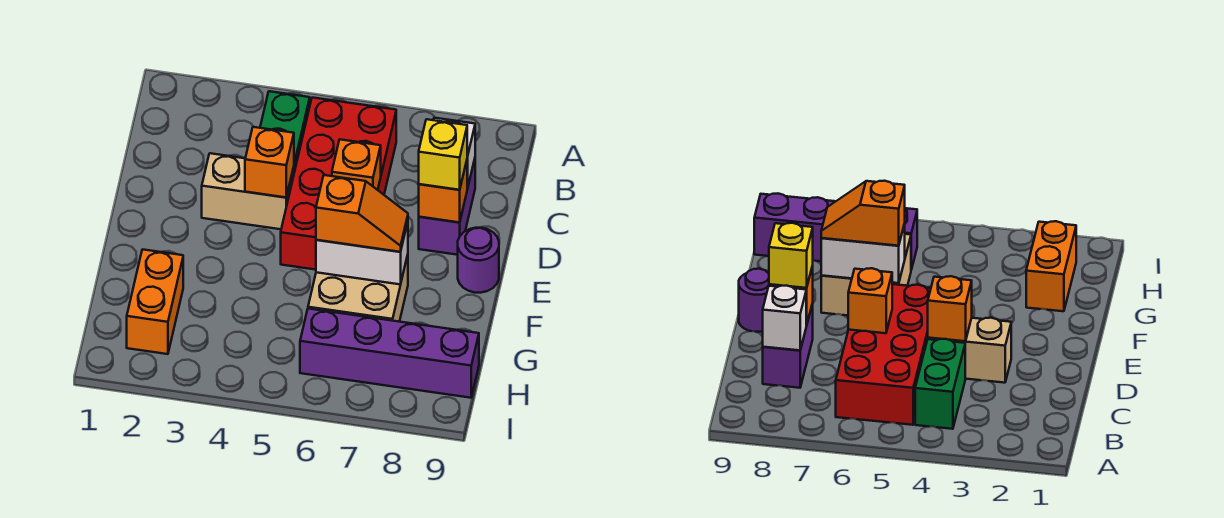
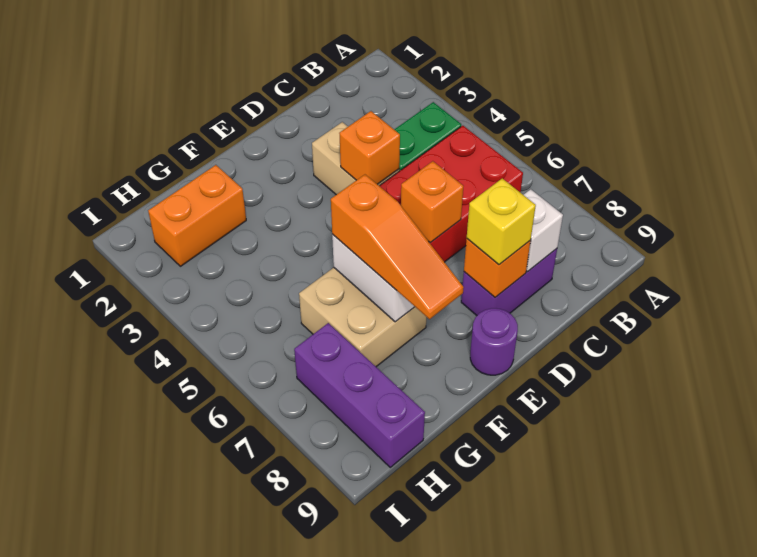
orange slope F6:F7 level 3 top 6 -> orange slope F6:F8 level 3 top 6
purple brick H6:H9 level 1 -> purple brick H7:H9 level 1

